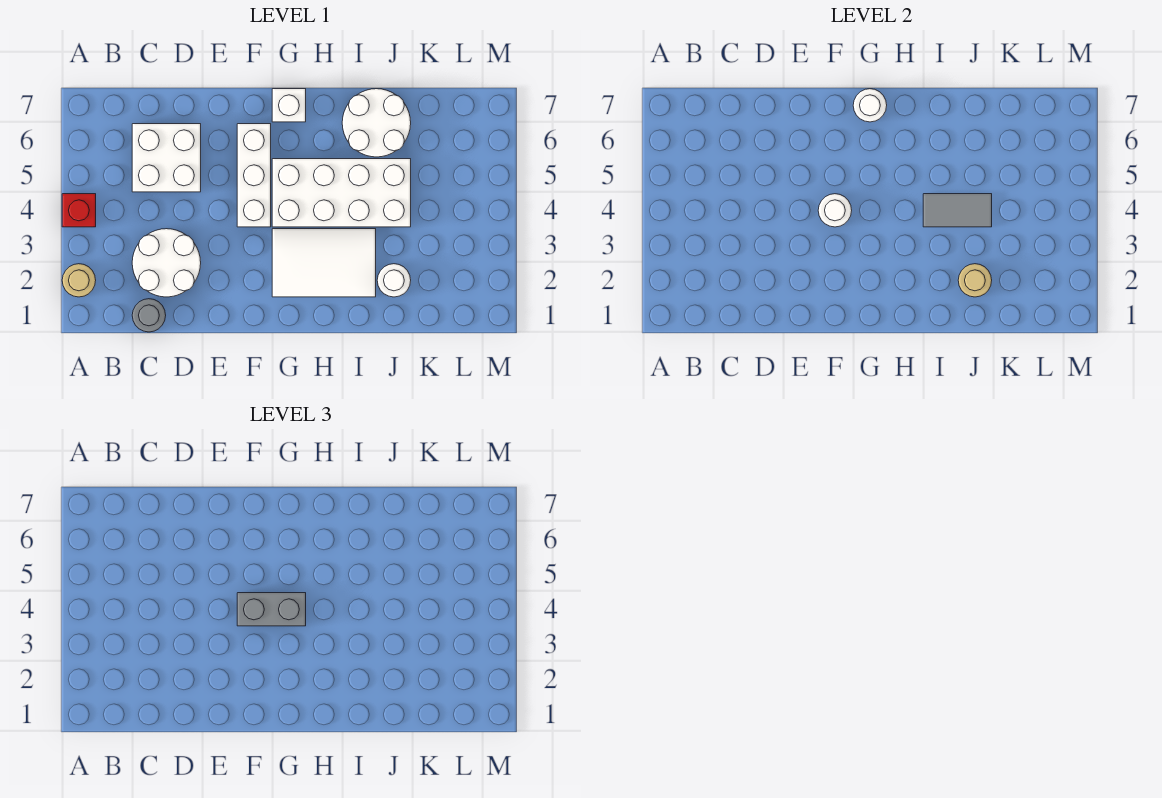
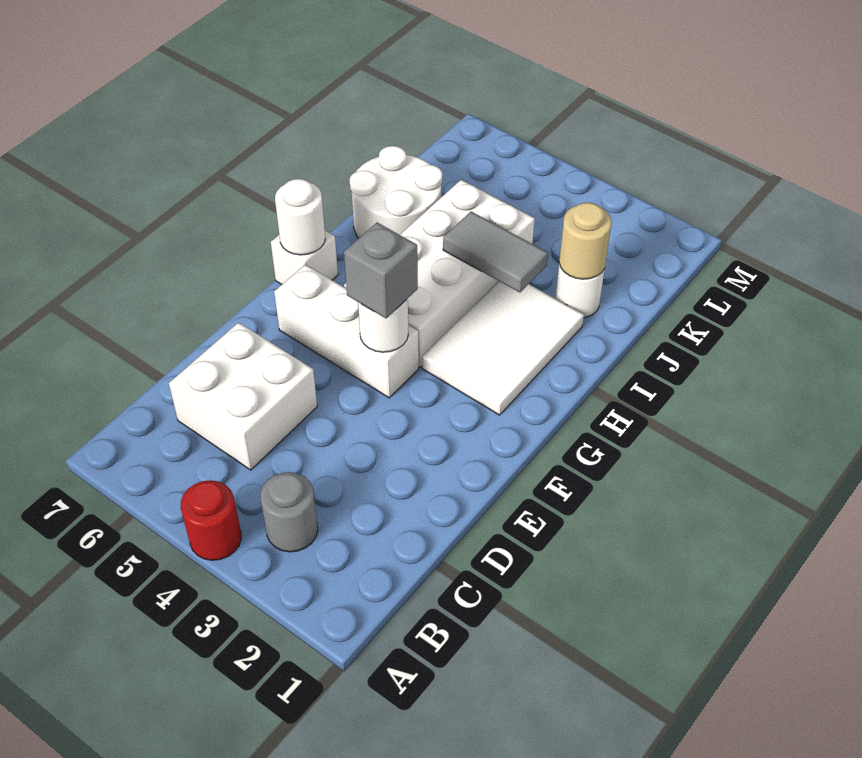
tan round brick A2 level 1 -> none
red brick A4 level 1 -> red round brick A4 level 1
grey round brick C1 level 1 -> grey round brick B3 level 1
white round brick C2:D3 level 1 -> none
grey brick F4:G4 level 3 -> grey brick F4 level 3
grey tile I4:J4 level 2 -> grey tile I3:I4 level 2

